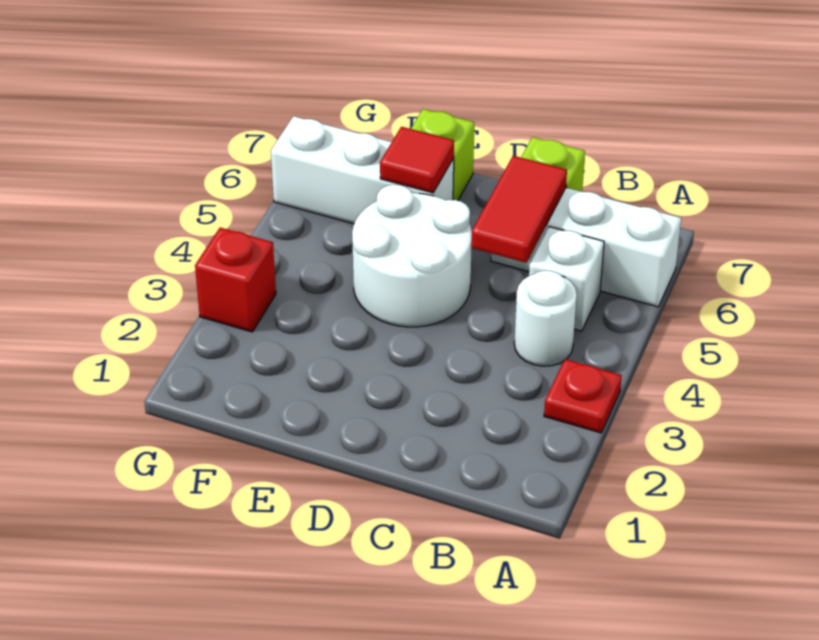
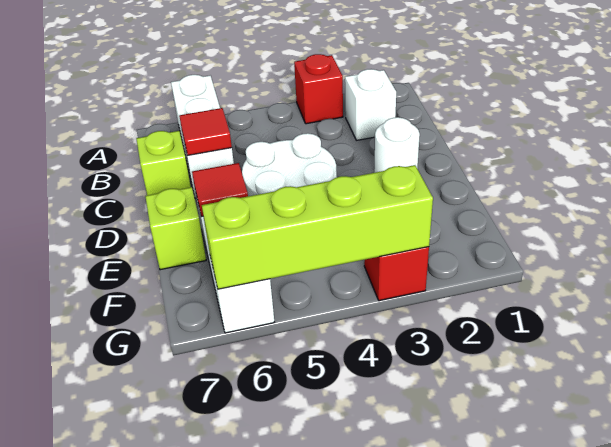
red plate A3 level 1 -> red brick A3 level 1
white round brick B4 level 1 -> white round brick D2 level 1
white brick B5 level 1 -> white brick B2 level 1
red tile C5:C6 level 2 -> red tile C6 level 2
none -> lime brick G3:G6 level 2

